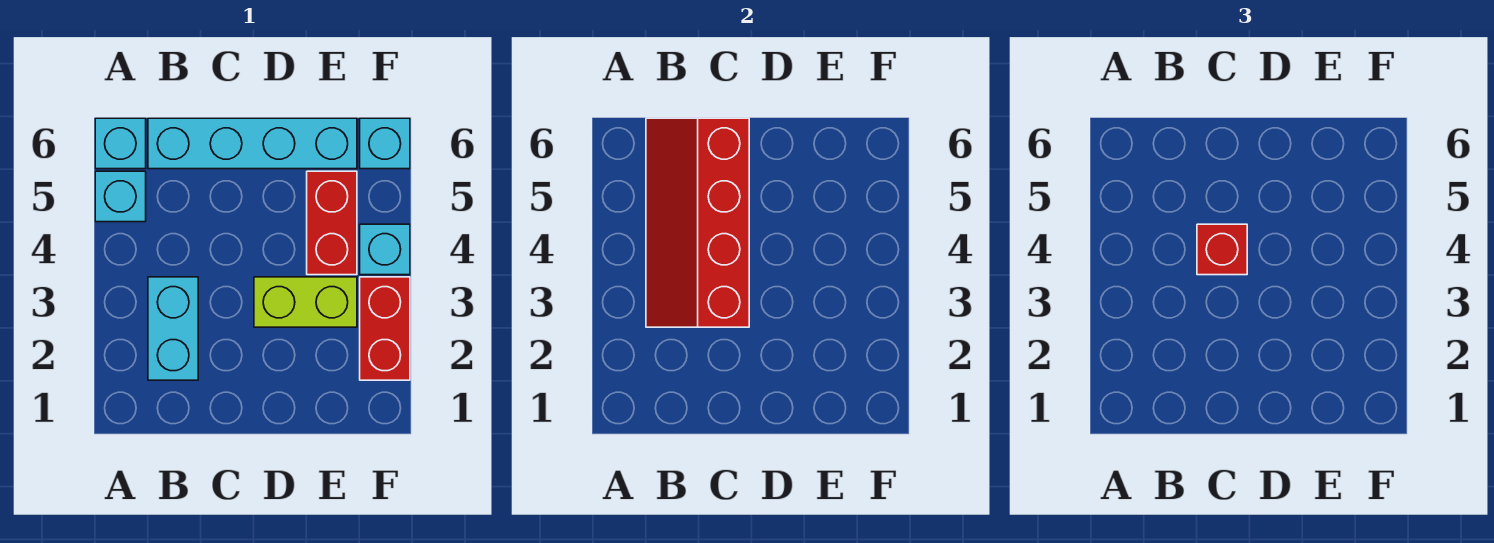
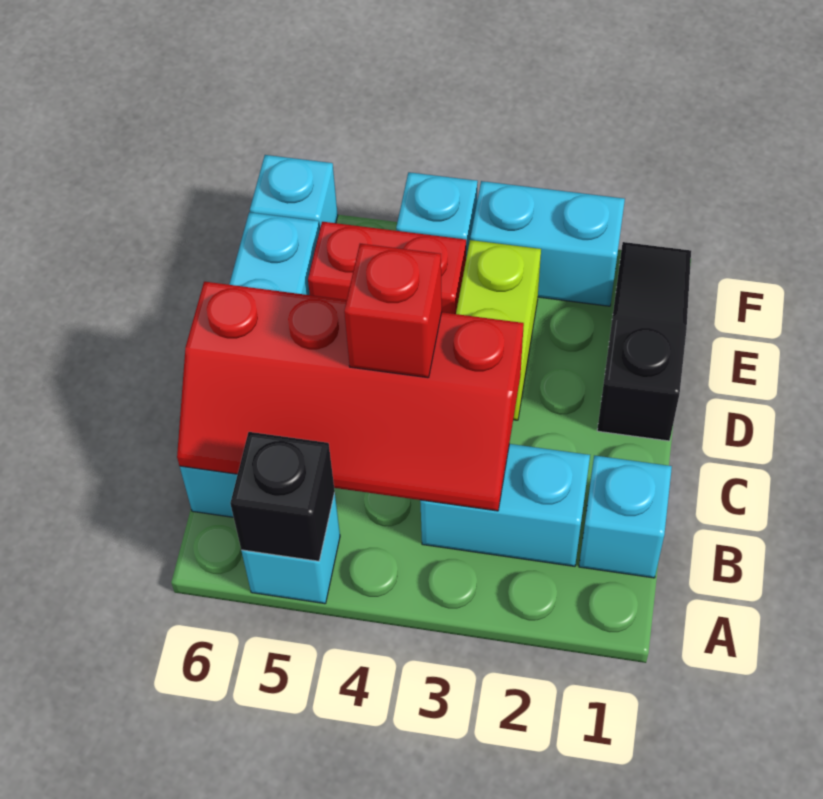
none -> black brick A5 level 2
cyan brick A6 level 1 -> cyan brick B1 level 1
none -> black slope D1:F1 level 1 top D
red brick F2:F3 level 1 -> cyan brick F2:F3 level 1

